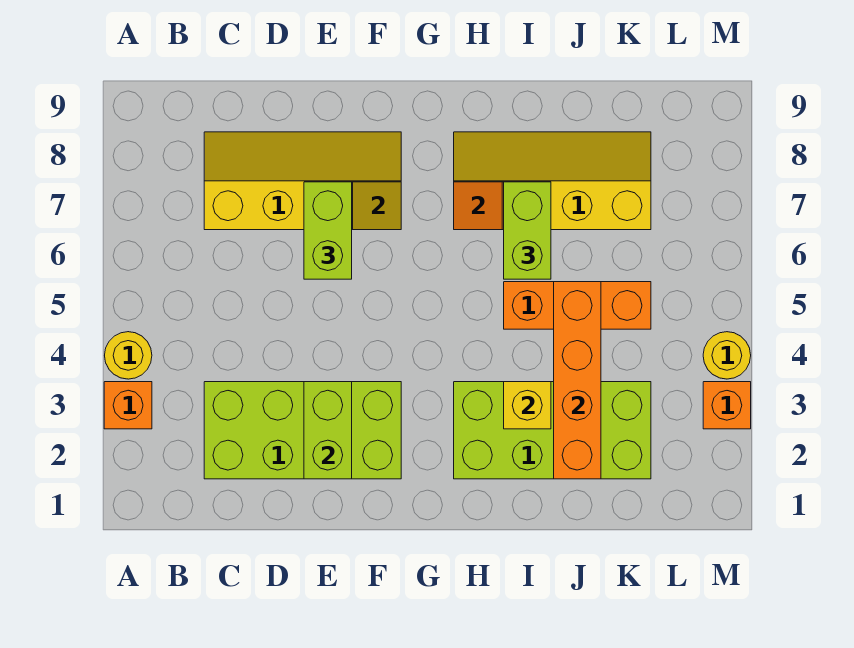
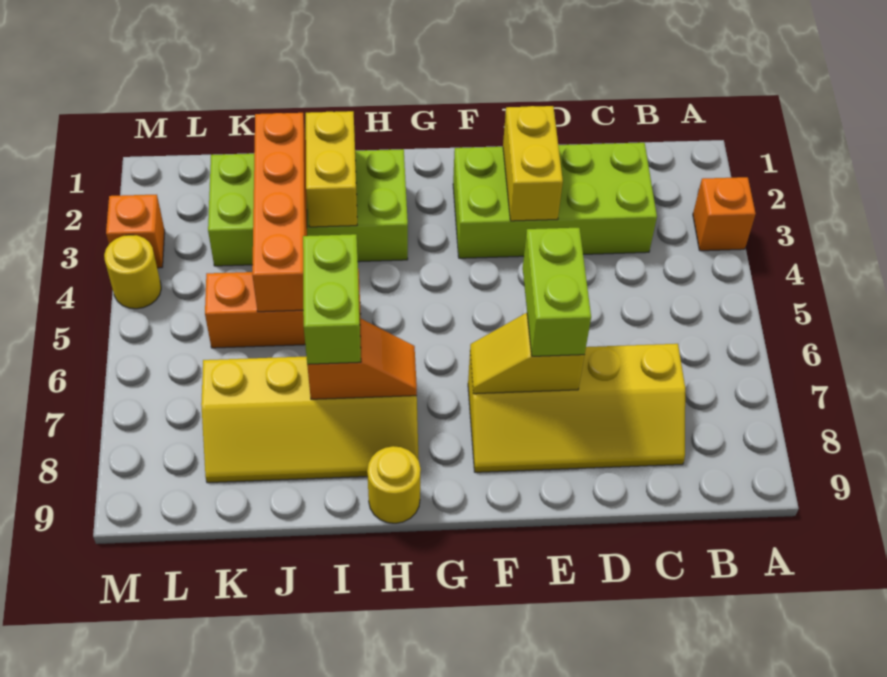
yellow round brick A4 level 1 -> yellow round brick H9 level 1
lime brick E2:E3 level 2 -> yellow brick E2:E3 level 2
yellow brick I3 level 2 -> yellow brick I2:I3 level 2

